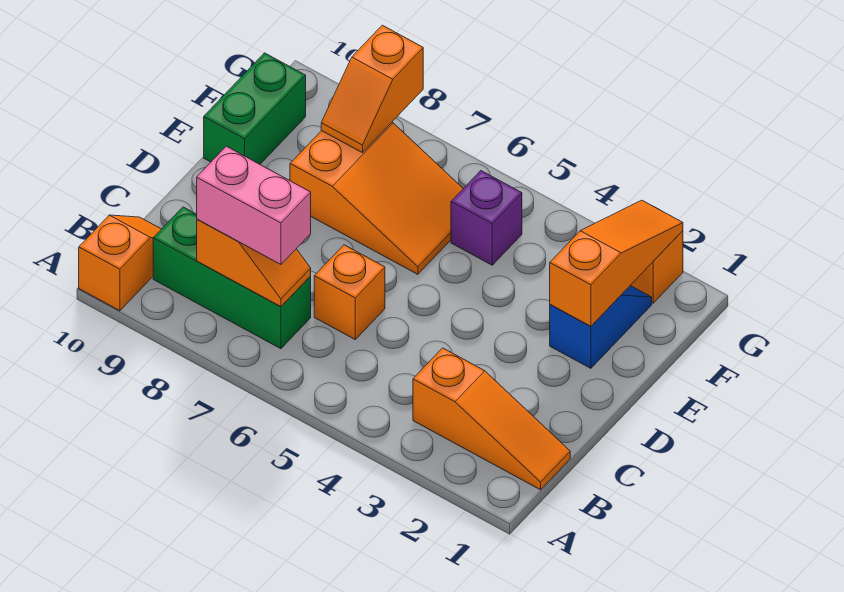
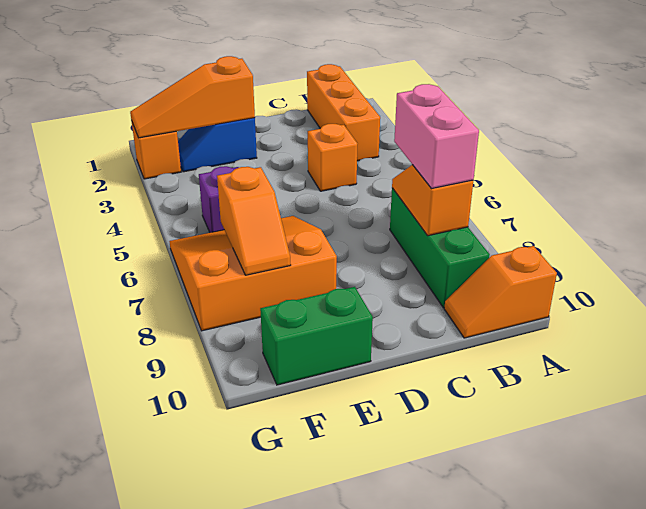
orange slope B1:B3 level 1 top 3 -> orange brick B1:B3 level 1
orange brick C6 level 1 -> orange brick C4 level 1
orange slope E6:F8 level 1 top 8 -> orange slope E6:G8 level 1 top 8
orange slope F8:G8 level 2 top G -> orange slope F7:F8 level 2 top 7

